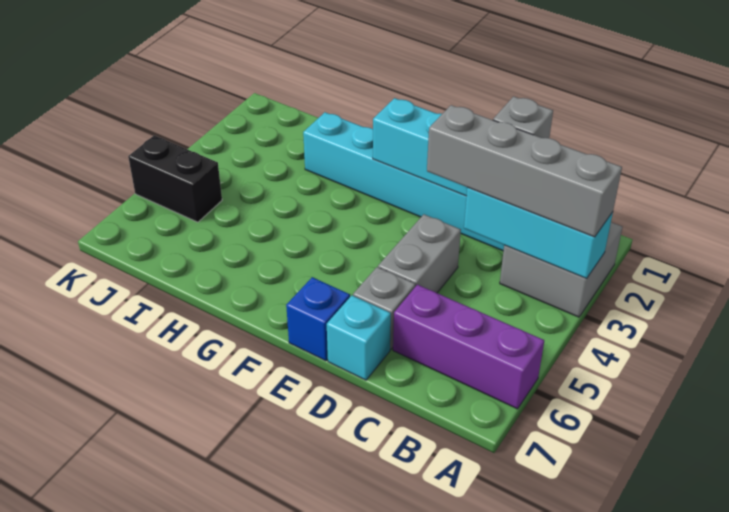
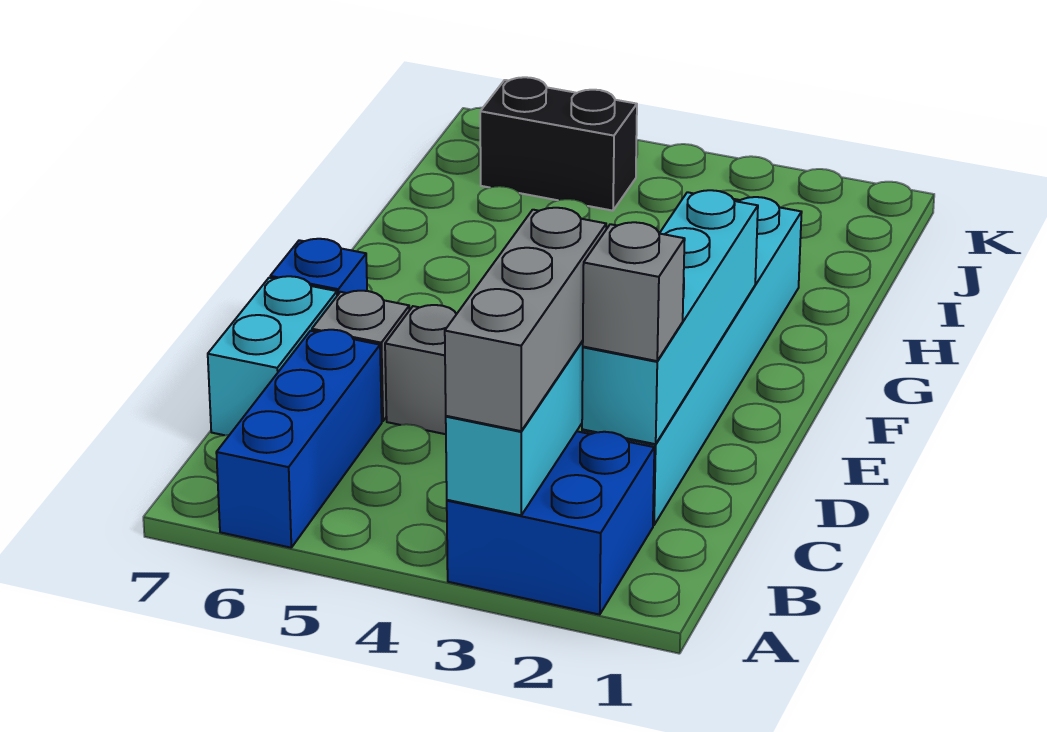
grey brick A2:B3 level 1 -> blue brick A2:B3 level 1
grey brick A3:D3 level 3 -> grey brick A3:C3 level 3
purple brick A6:C6 level 1 -> blue brick A6:C6 level 1
cyan brick D7 level 1 -> cyan brick C7:D7 level 1
black brick J5:K5 level 1 -> black brick J5:J6 level 1

